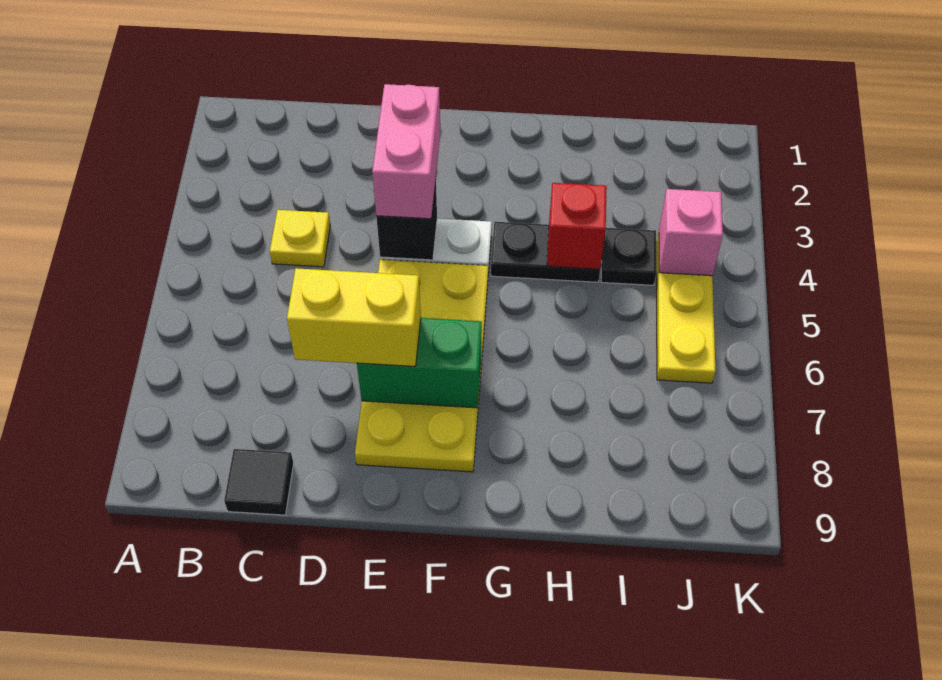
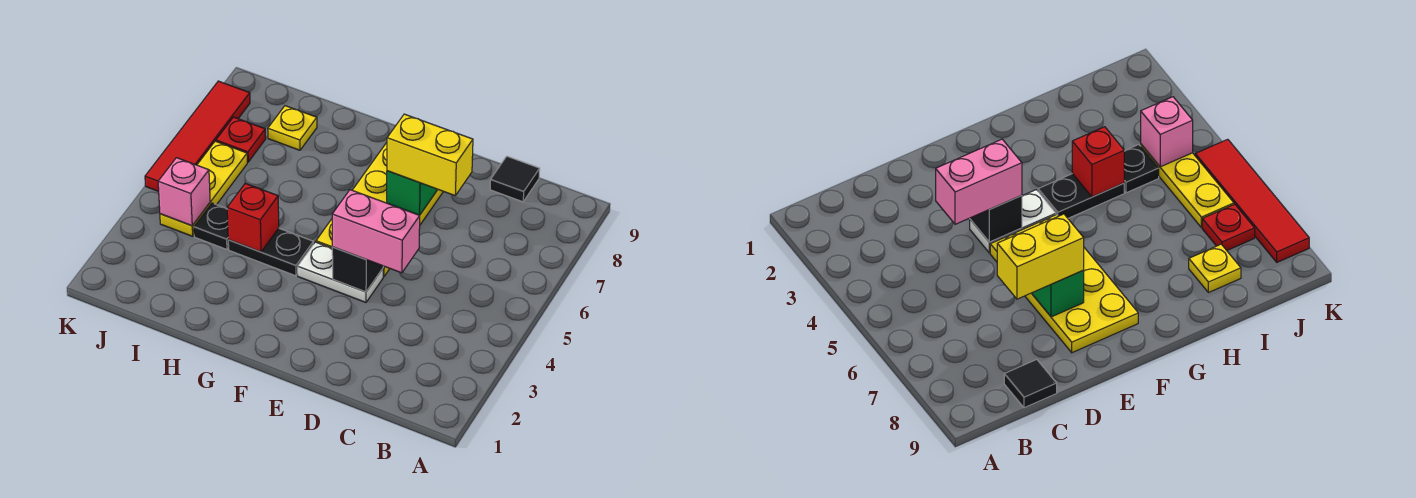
yellow plate C4 level 1 -> yellow plate I8 level 1
pink brick E3:E4 level 3 -> pink brick D4:E4 level 3
green brick E7:F7 level 2 -> green brick E7 level 2
none -> red plate J7 level 1
none -> red tile K5:K8 level 1

